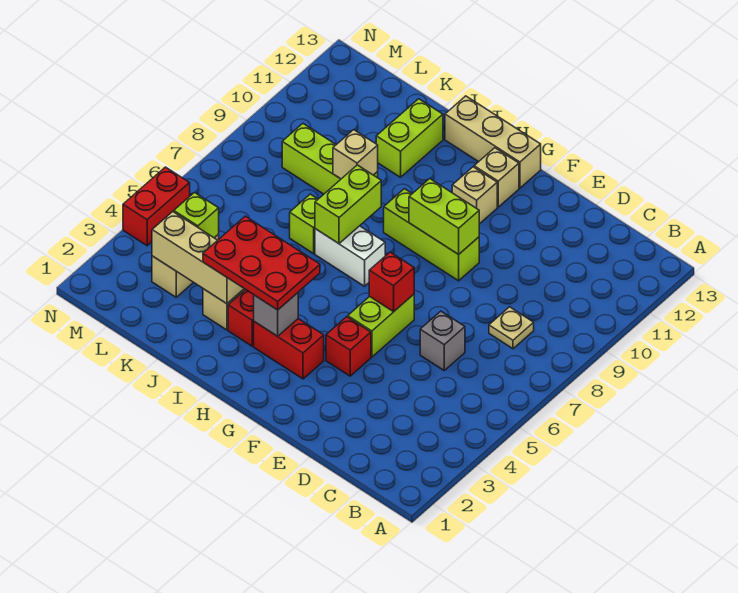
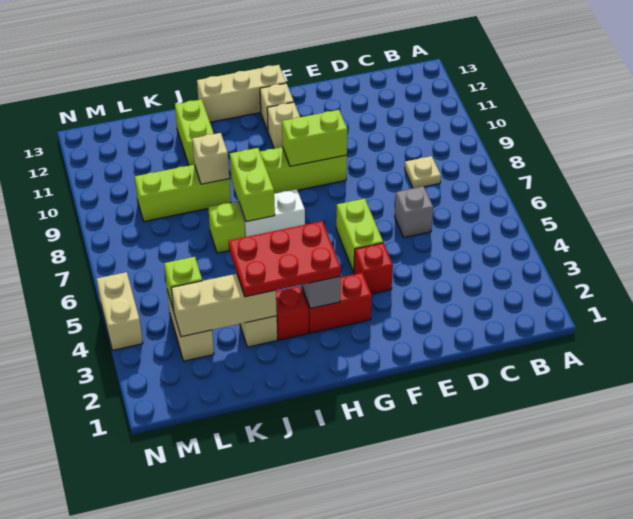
red brick F6 level 2 -> none
red brick N4:N5 level 1 -> tan brick N4:N5 level 1

